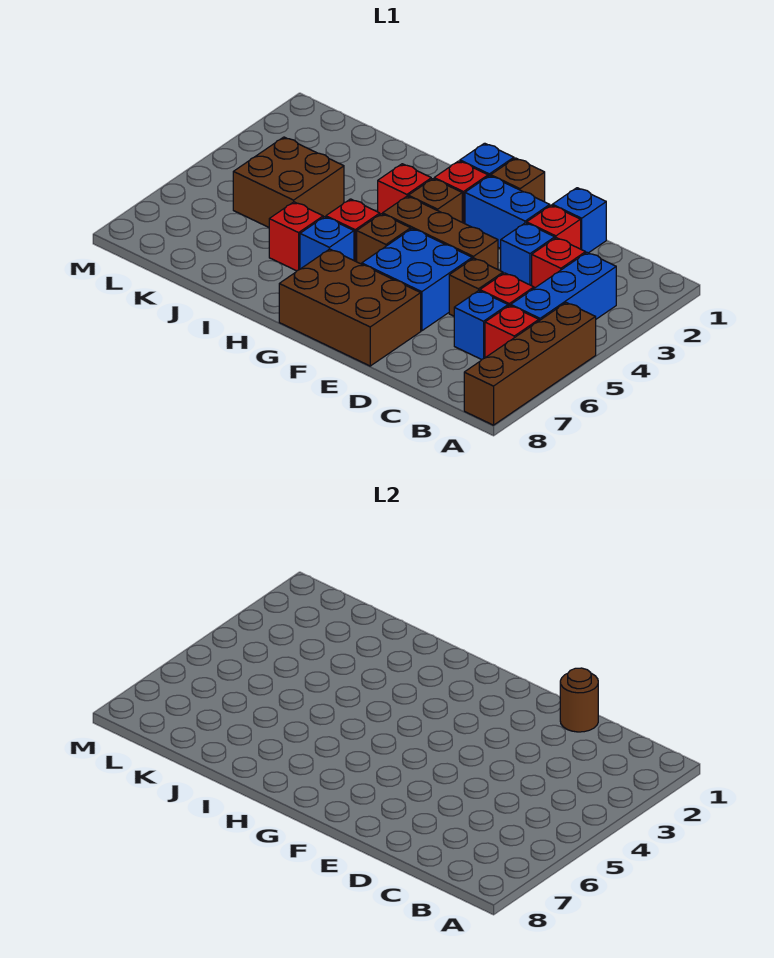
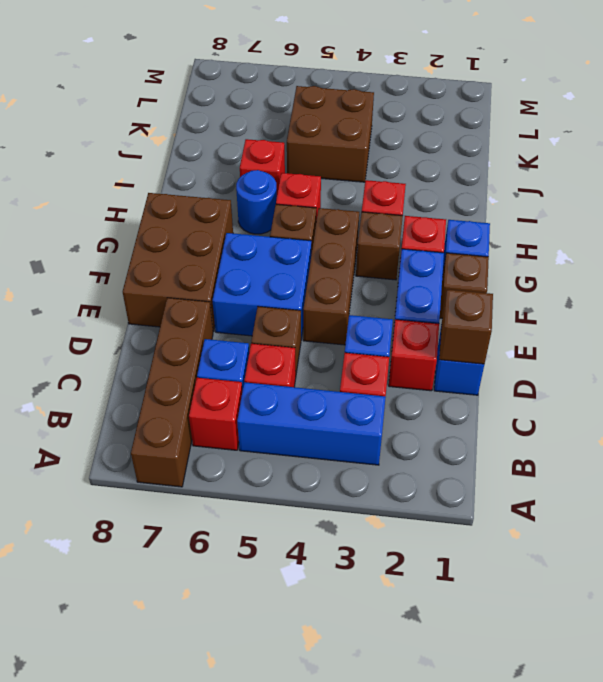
brown brick A5:A8 level 1 -> brown brick A7:D7 level 1
brown round brick D1 level 2 -> brown brick D1 level 2
blue brick H6 level 1 -> blue round brick H6 level 1

